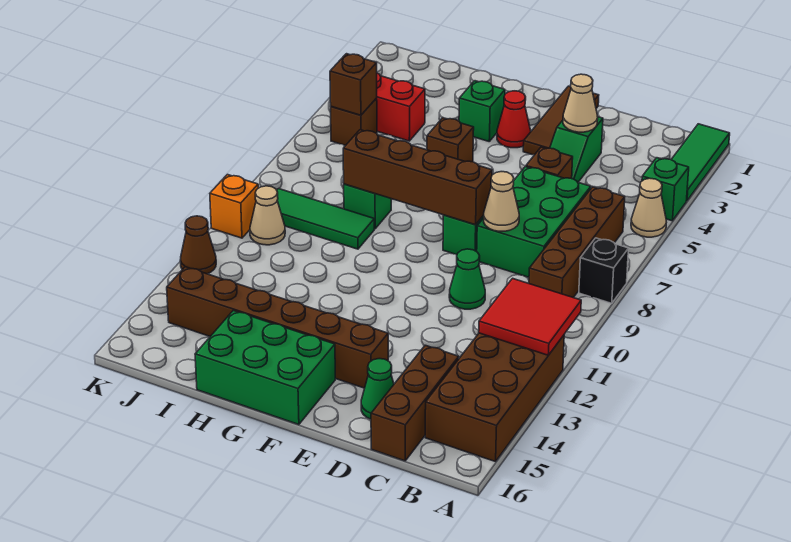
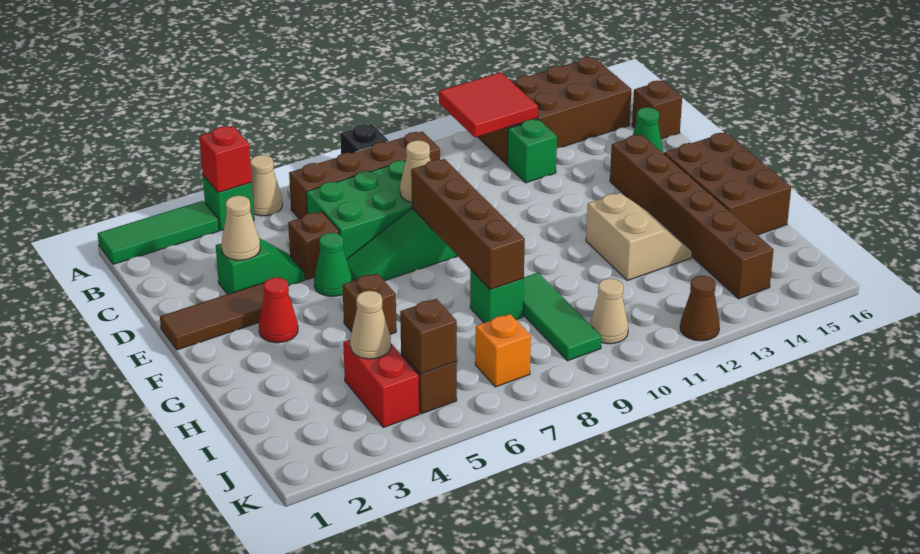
none -> red brick A4 level 2
brown brick C14:C16 level 1 -> brown brick C16 level 1
green cone D10 level 1 -> green cone E5 level 1
green brick F15:H16 level 1 -> brown brick F15:H16 level 1
green brick G3 level 1 -> green brick C12 level 1
none -> tan slope G12:H13 level 1 top 12
none -> tan cone I4 level 2
orange brick K10 level 1 -> orange brick J7 level 1

